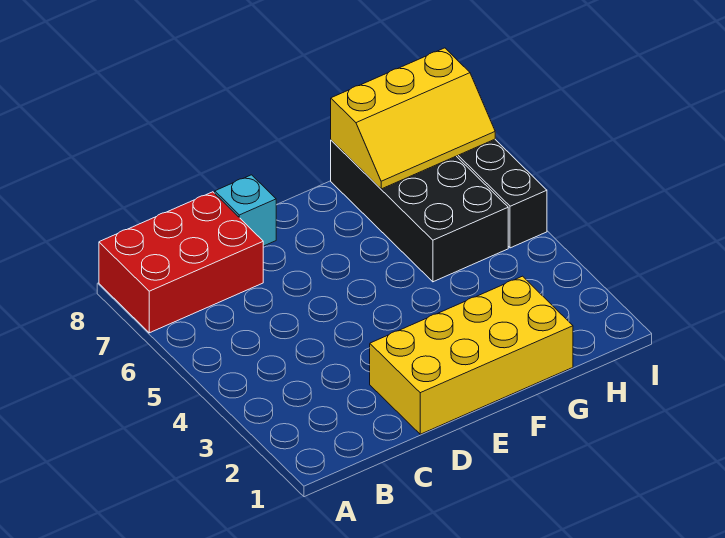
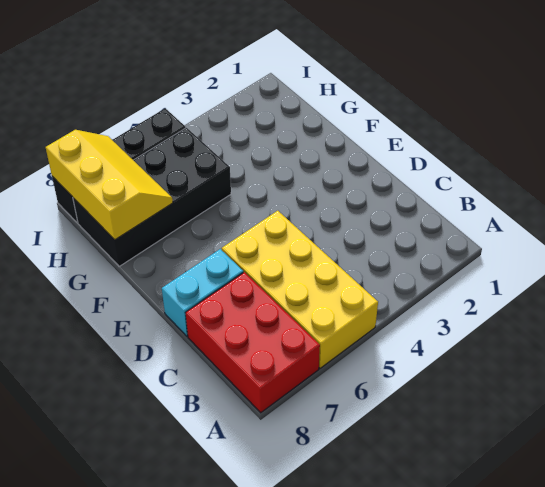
yellow brick D1:G2 level 1 -> yellow brick A5:D6 level 1
cyan brick D8 level 1 -> cyan brick D7:D8 level 1

